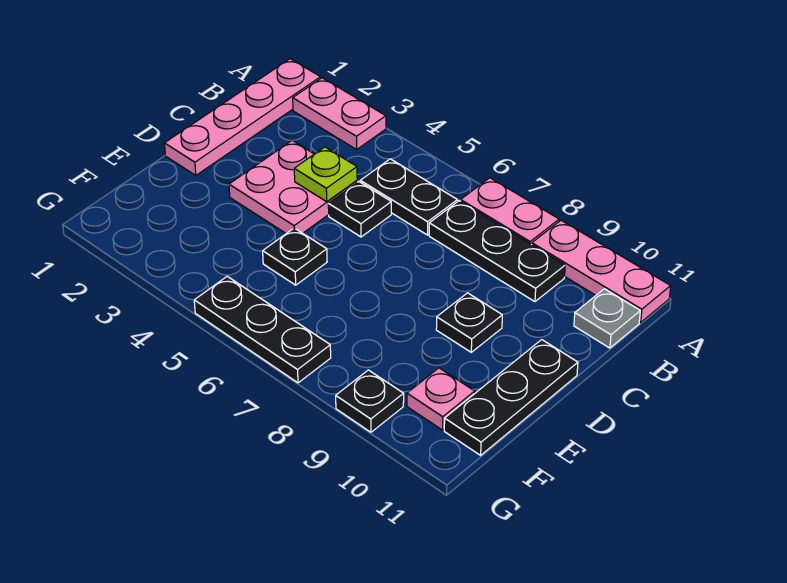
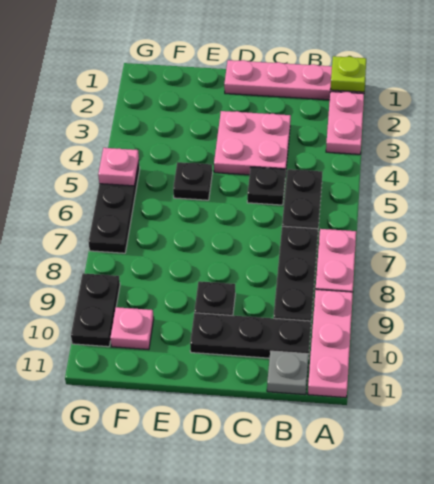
lime plate C4 level 2 -> lime plate A1 level 2
black plate D11:F11 level 1 -> black plate B10:D10 level 1
none -> pink plate G5 level 2
black plate G9 level 1 -> black plate G9:G10 level 1

